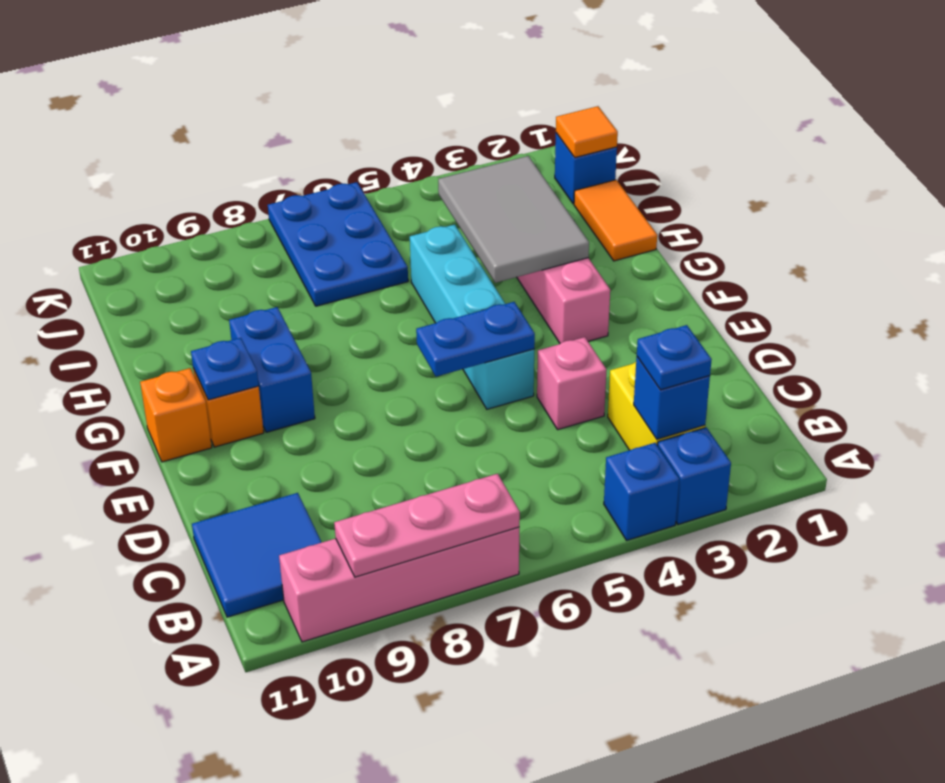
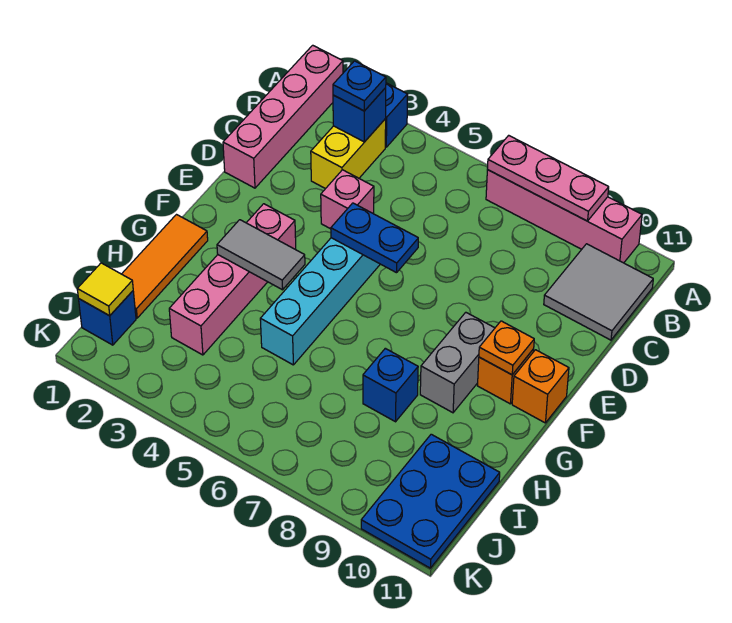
none -> pink brick A1:D1 level 1
blue brick A4 level 1 -> blue brick H8 level 1
blue tile B10:C11 level 1 -> grey tile B10:C11 level 1
blue brick F9:G9 level 1 -> grey brick F9:G9 level 1
blue plate F10 level 2 -> orange plate F10 level 2
grey tile G3:I4 level 2 -> grey tile G3:G4 level 2
orange tile H1:I1 level 1 -> orange tile G1:I1 level 1
blue plate I6:K7 level 1 -> blue plate I10:K11 level 1
orange tile J1 level 2 -> yellow tile J1 level 2

